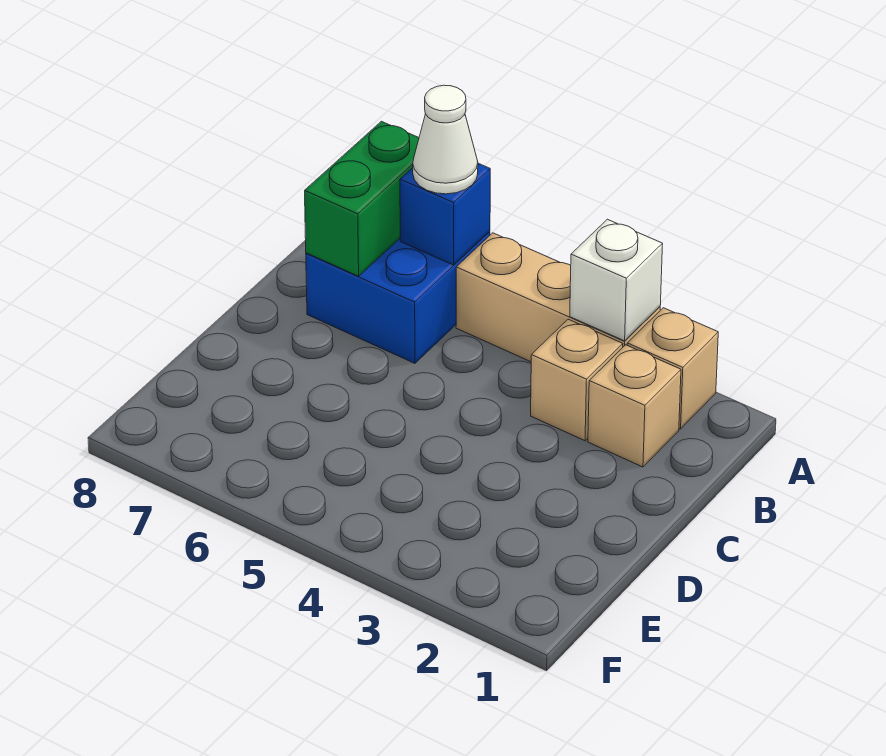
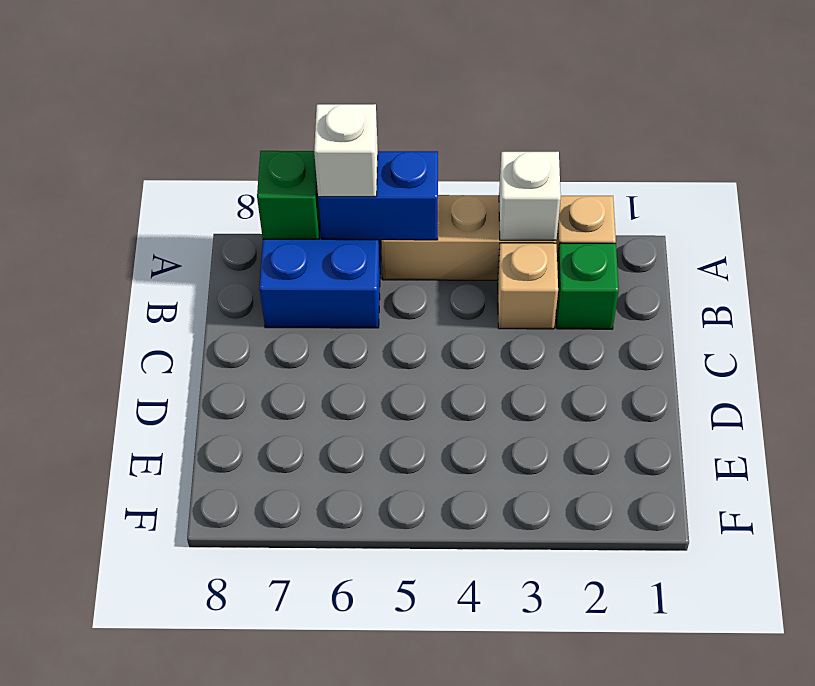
blue brick A6 level 2 -> blue brick A5:A6 level 2
white cone A6 level 3 -> white brick A6 level 3
green brick A7:B7 level 2 -> green brick A7 level 2
tan brick B2 level 1 -> green brick B2 level 1

